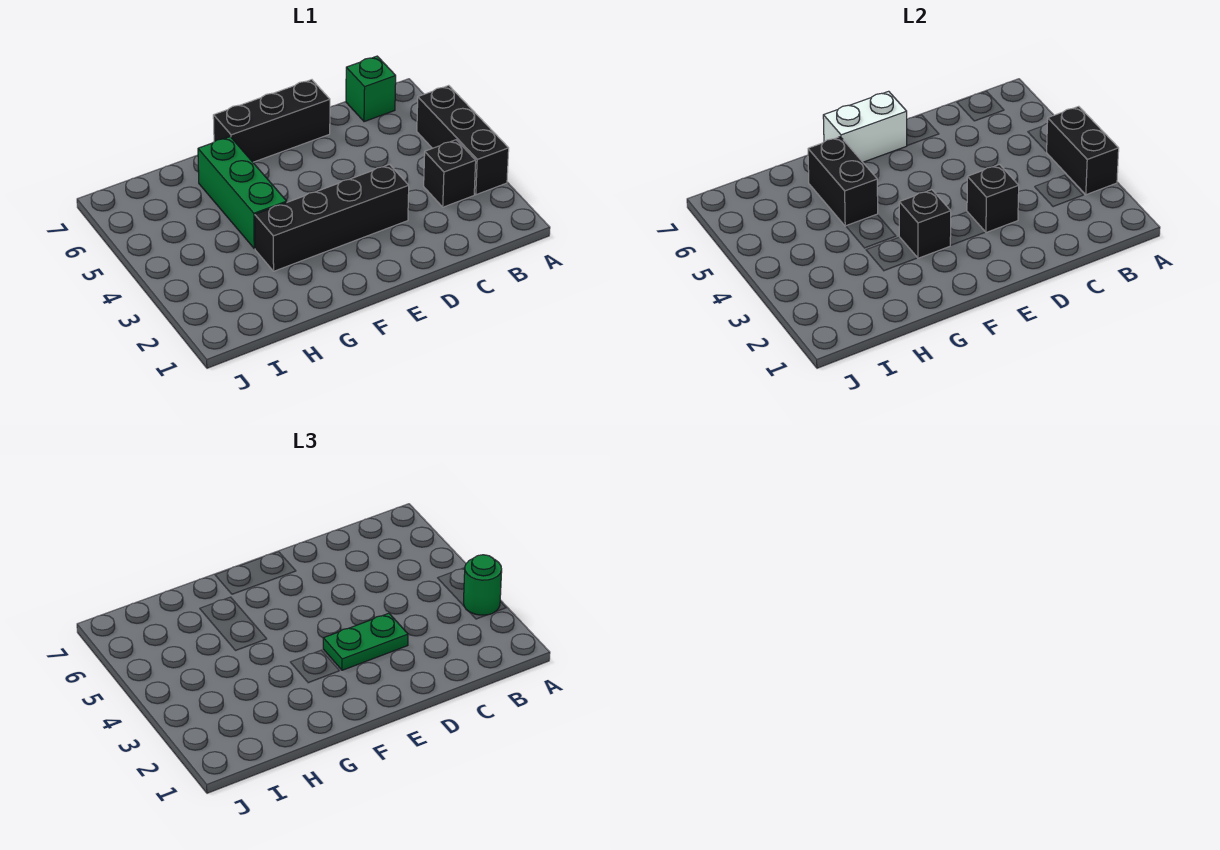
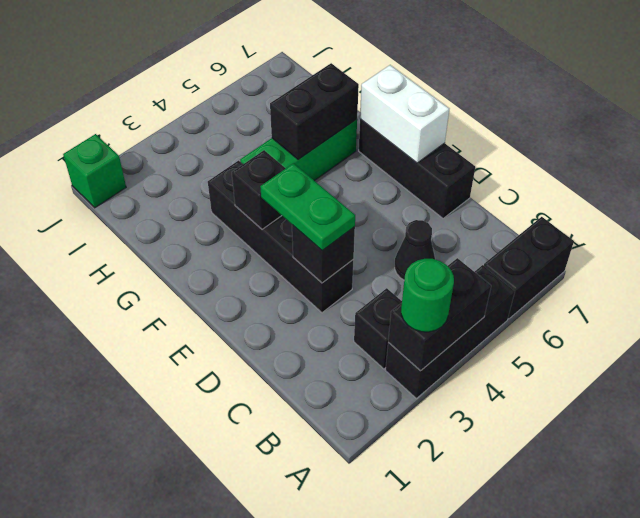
none -> black brick A6:A7 level 1
green brick B7 level 1 -> green brick J1 level 1
none -> black cone C5 level 1

